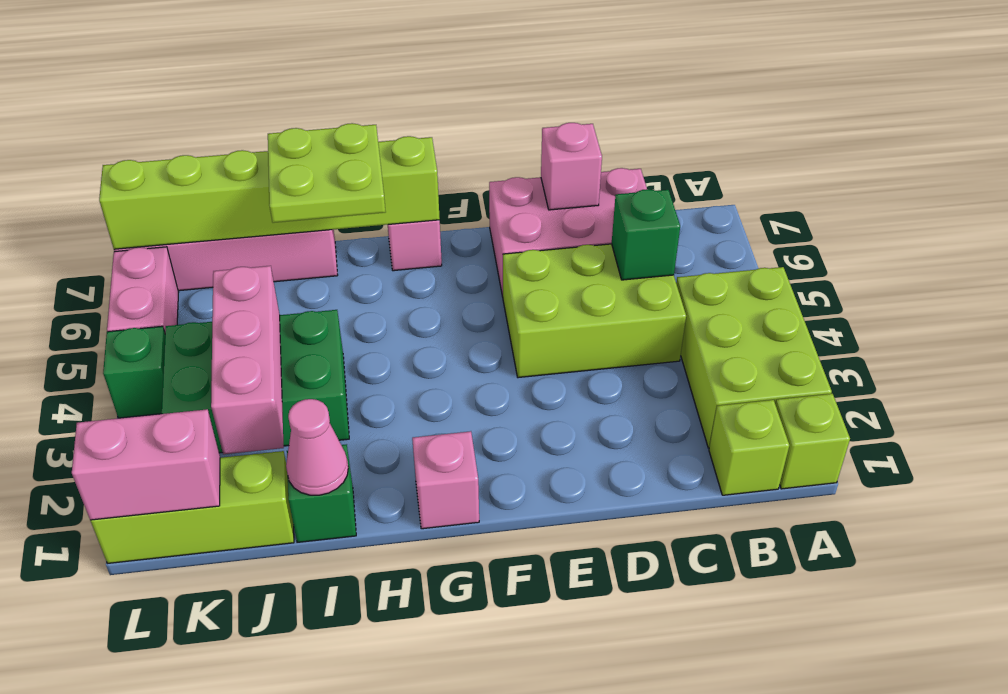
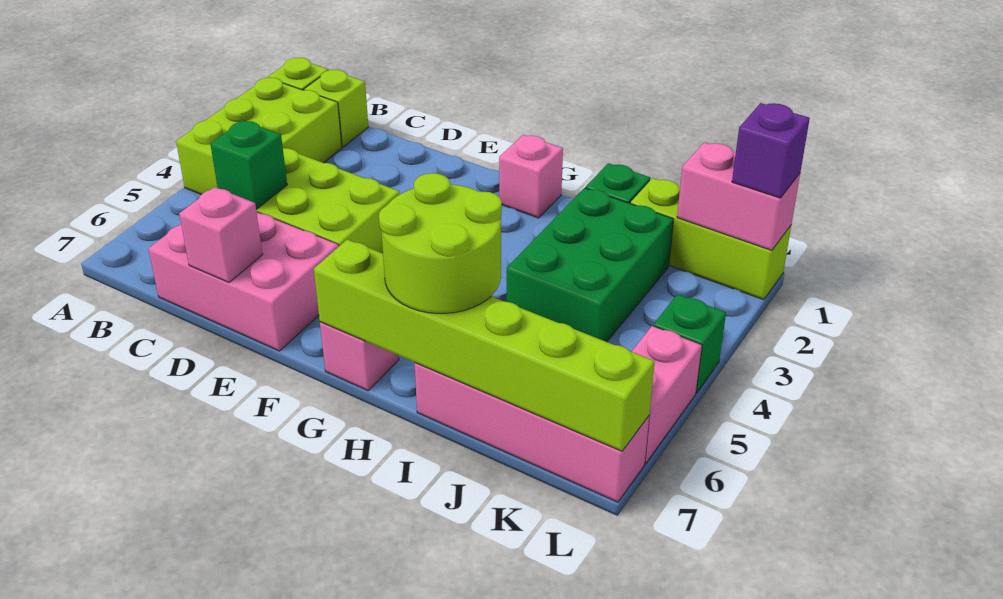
lime plate H6:I7 level 3 -> lime round brick H6:I7 level 3
pink cone I1 level 2 -> none
green brick I3:K4 level 1 -> green brick I2:J4 level 1
pink brick J2:J4 level 2 -> none
none -> purple brick L1 level 3

